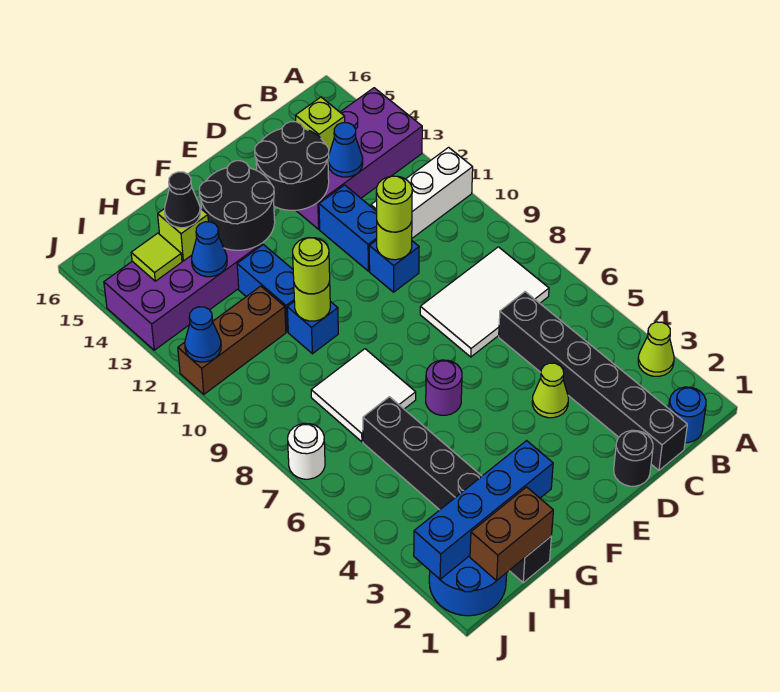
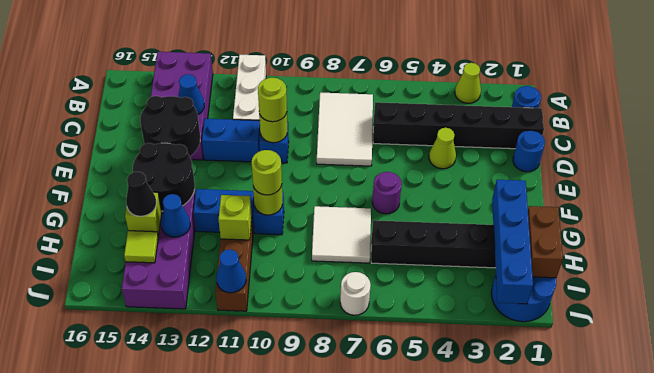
lime brick C14 level 2 -> lime brick H11 level 2
black round brick D1 level 1 -> blue round brick D1 level 1

